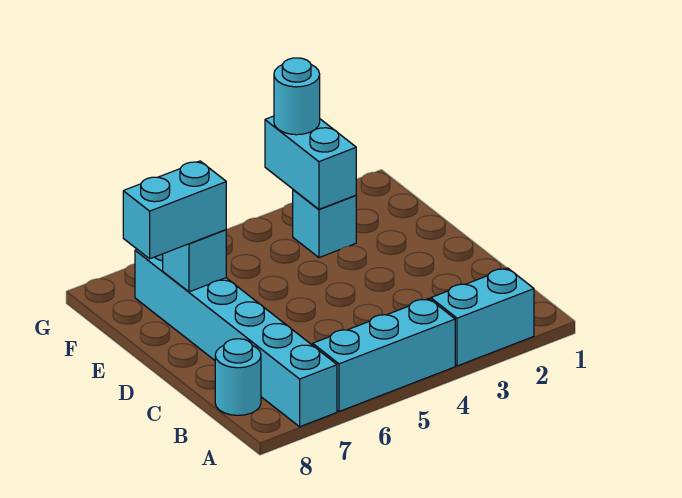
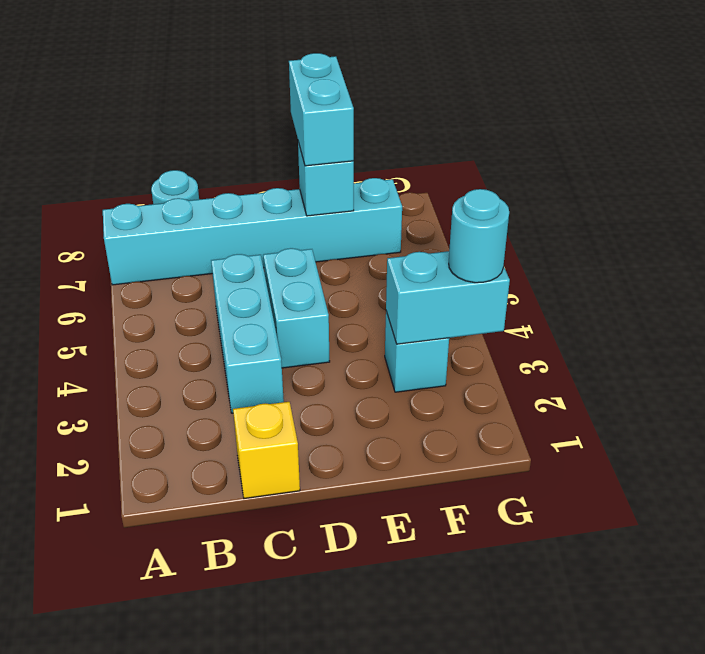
cyan brick A2:A3 level 1 -> cyan brick D4:D5 level 1
cyan brick A4:A6 level 1 -> cyan brick C3:C5 level 1
none -> yellow brick C1 level 1

